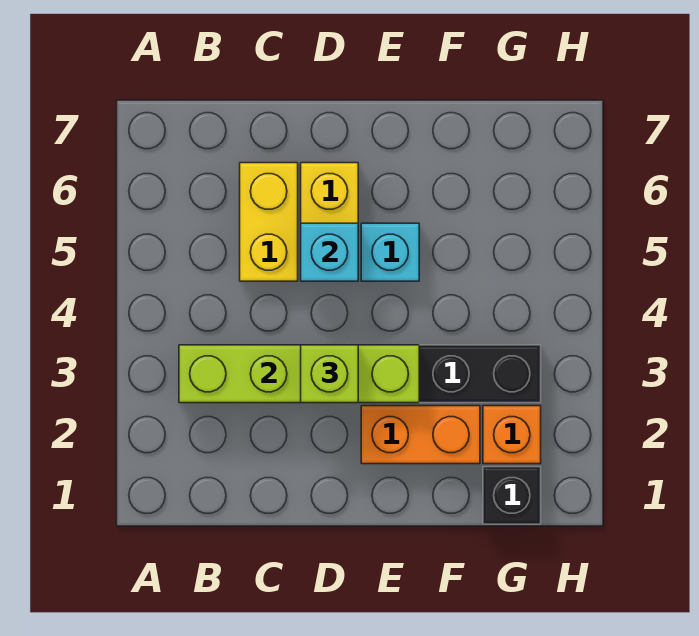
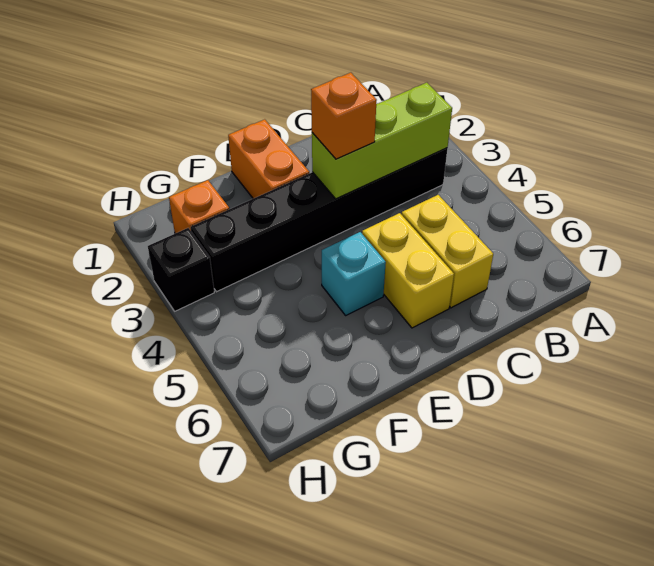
lime brick B3:E3 level 2 -> lime brick B3:D3 level 2
lime brick D3 level 3 -> orange brick D3 level 3
cyan brick D5 level 2 -> none
orange brick E2:F2 level 1 -> orange brick E1:E2 level 1
black brick G1 level 1 -> black brick H3 level 1

